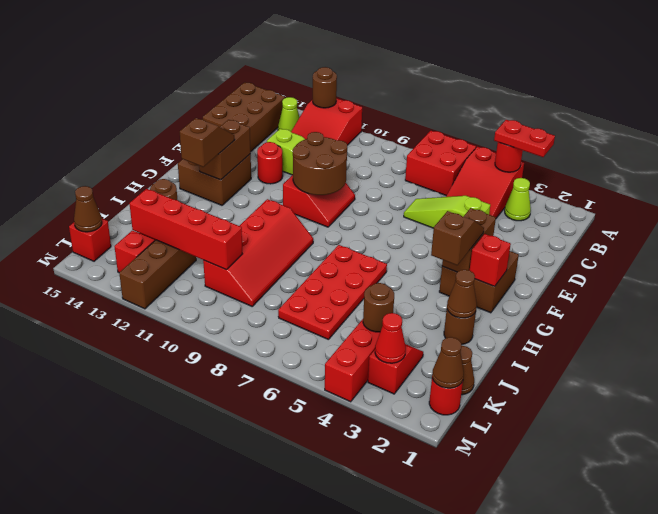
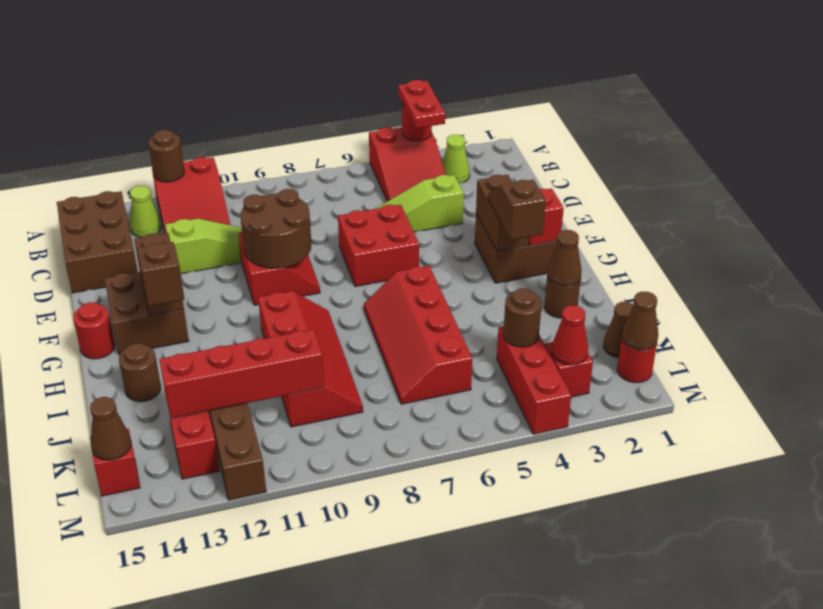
red plate A3:A4 level 3 -> red plate A4:B4 level 3
red brick A6:B7 level 1 -> red brick E6:F7 level 1
red round brick E12 level 1 -> red round brick G15 level 1
red plate H6:K7 level 1 -> red slope H6:K7 level 1 top 6

